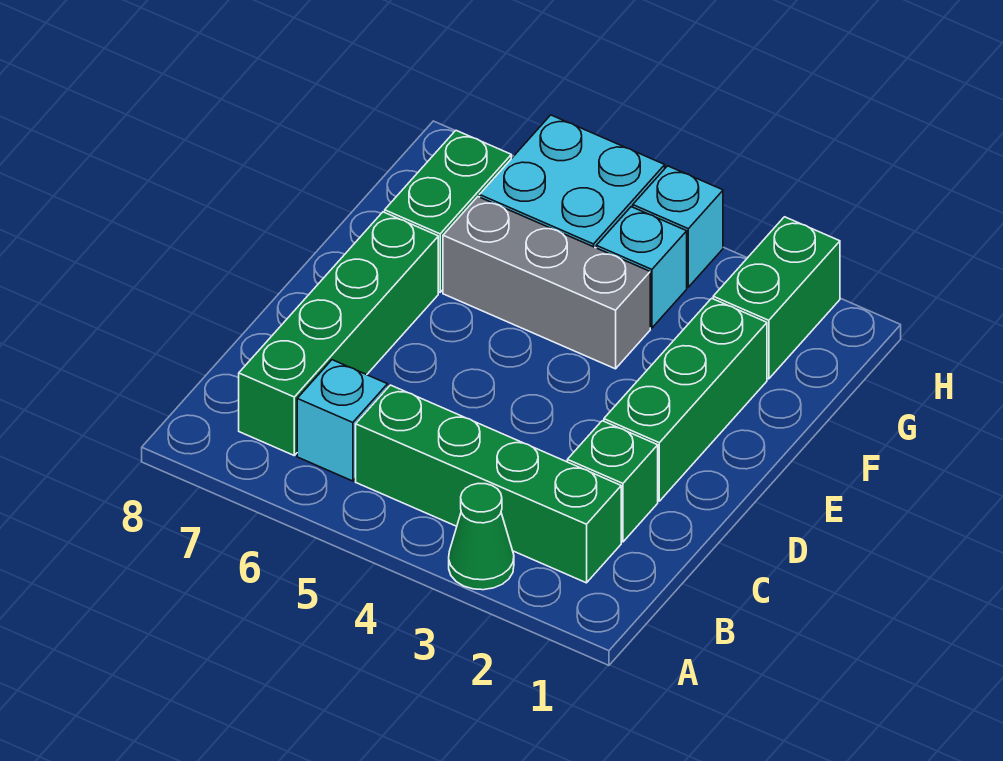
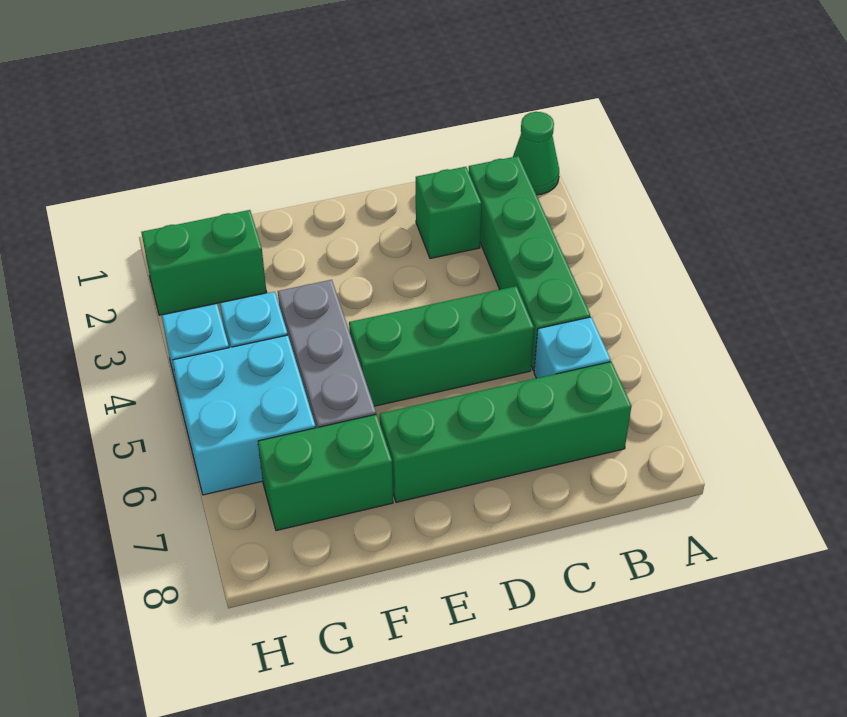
green cone A3 level 1 -> green cone A1 level 1
green brick D2:F2 level 1 -> green brick C5:E5 level 1

